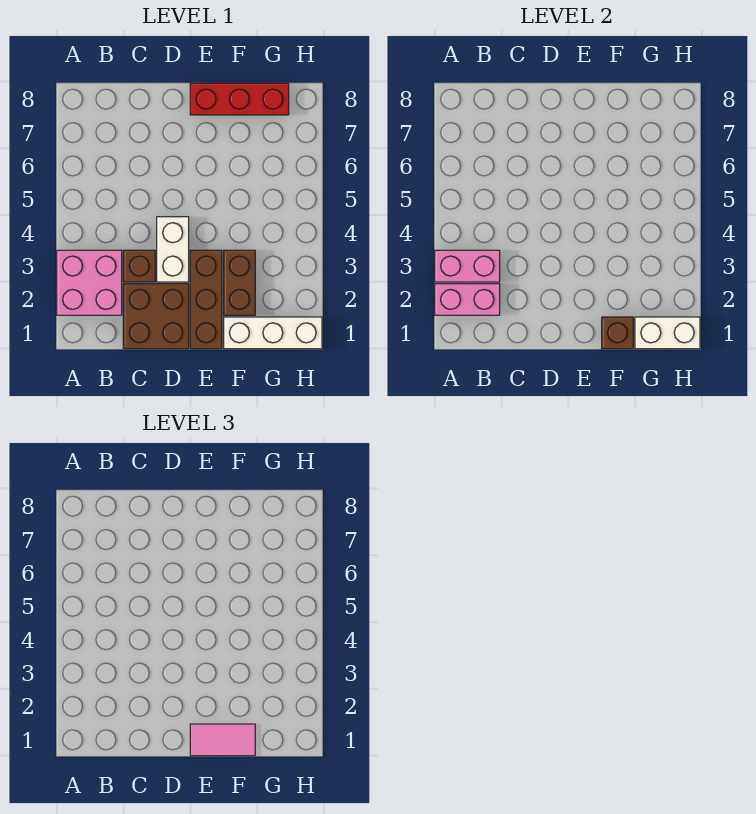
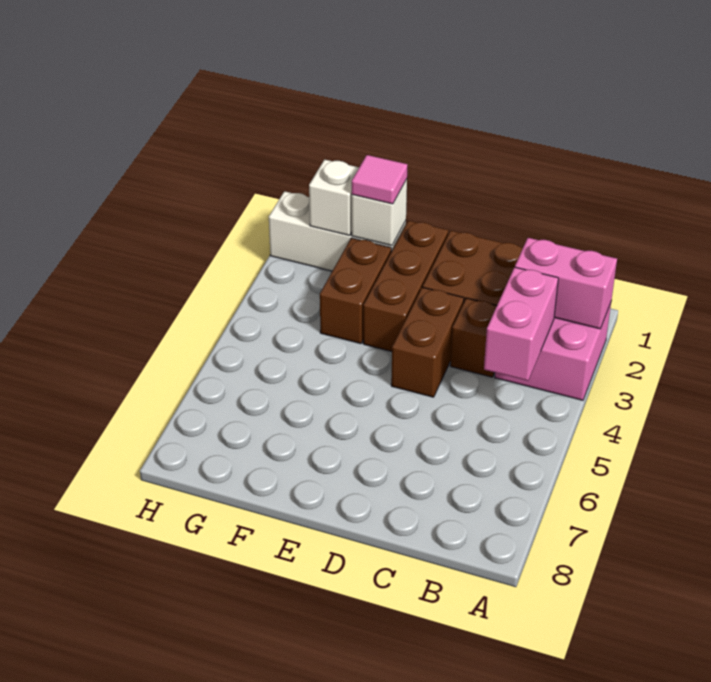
pink brick A3:B3 level 2 -> pink brick B3:B4 level 2
white brick D3:D4 level 1 -> brown brick D3:D4 level 1
pink tile E1:F1 level 3 -> pink tile F1 level 3
red brick E8:G8 level 1 -> none
brown brick F1 level 2 -> white brick F1 level 2
white brick G1:H1 level 2 -> white brick G1 level 2

